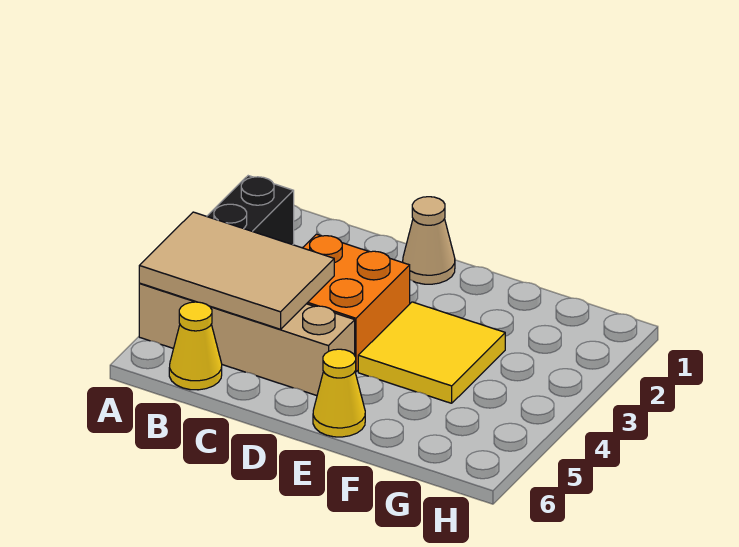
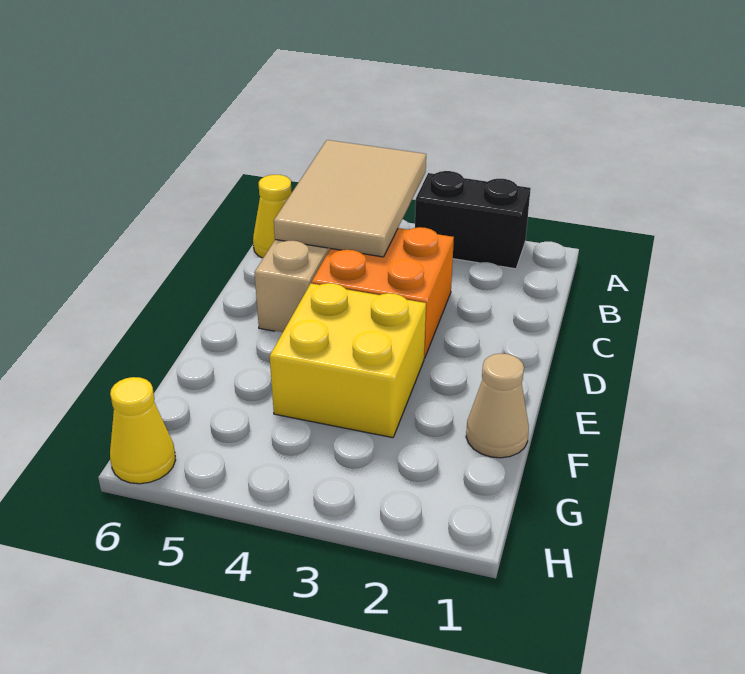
tan cone D1 level 1 -> tan cone F1 level 1
yellow tile E3:F4 level 1 -> yellow brick E3:F4 level 1
yellow cone E6 level 1 -> yellow cone H6 level 1

